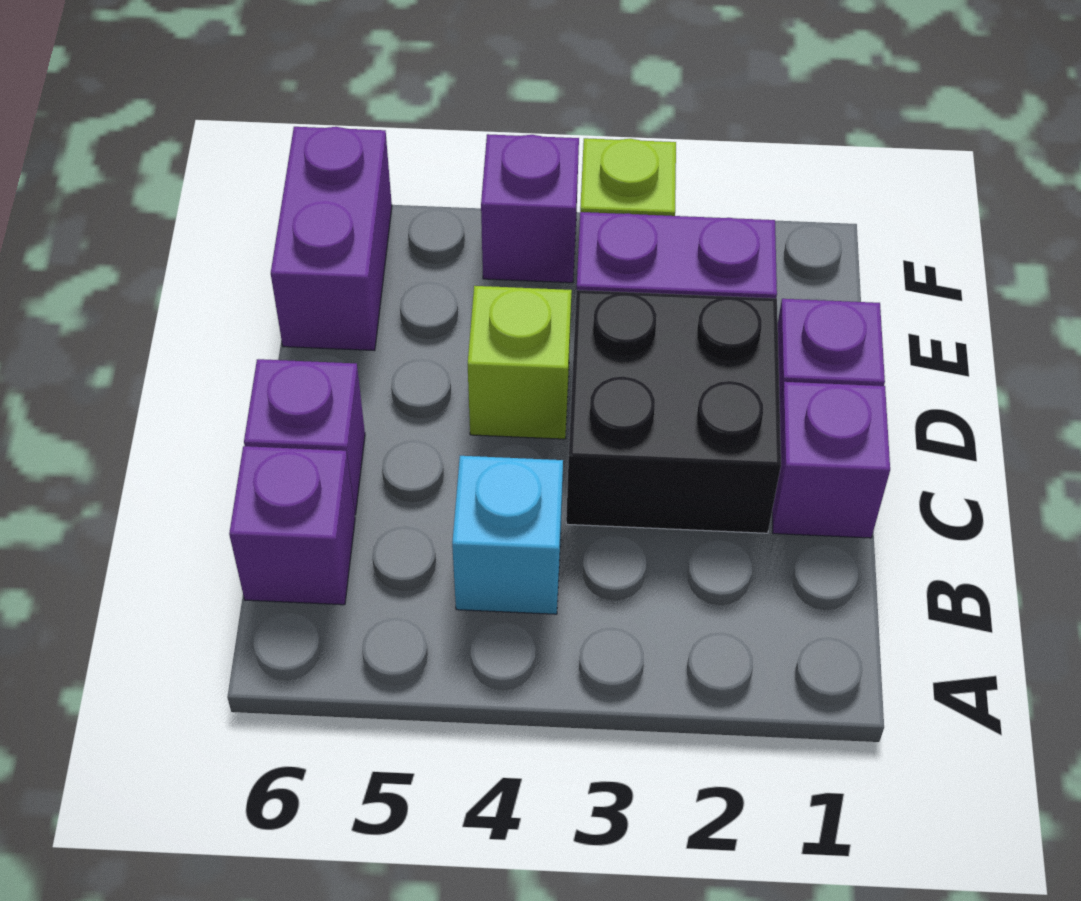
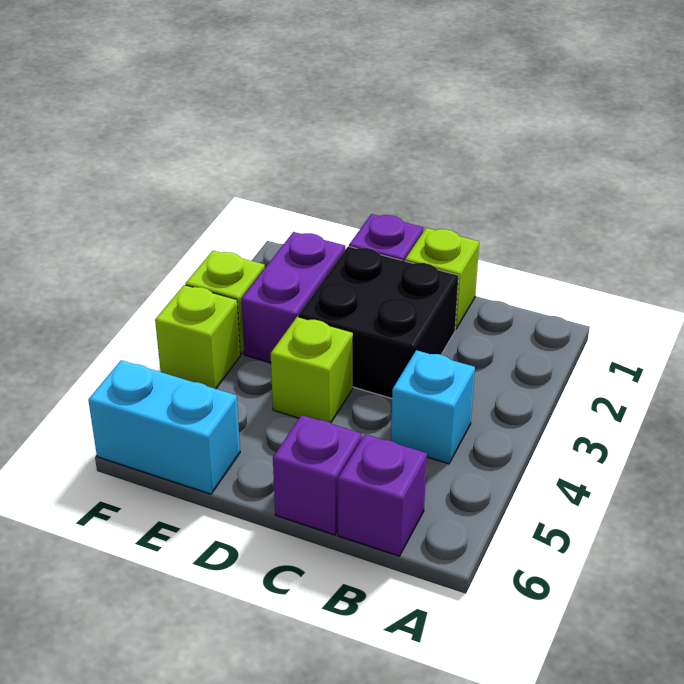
purple brick C1 level 1 -> lime brick C1 level 1
purple brick E6:F6 level 1 -> cyan brick E6:F6 level 1
purple brick F4 level 1 -> lime brick F4 level 1

